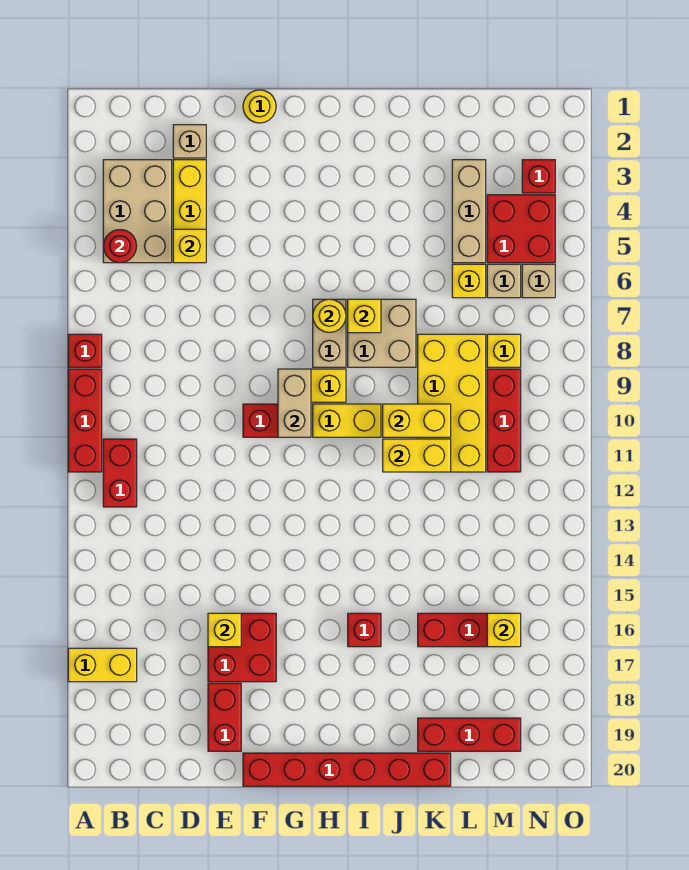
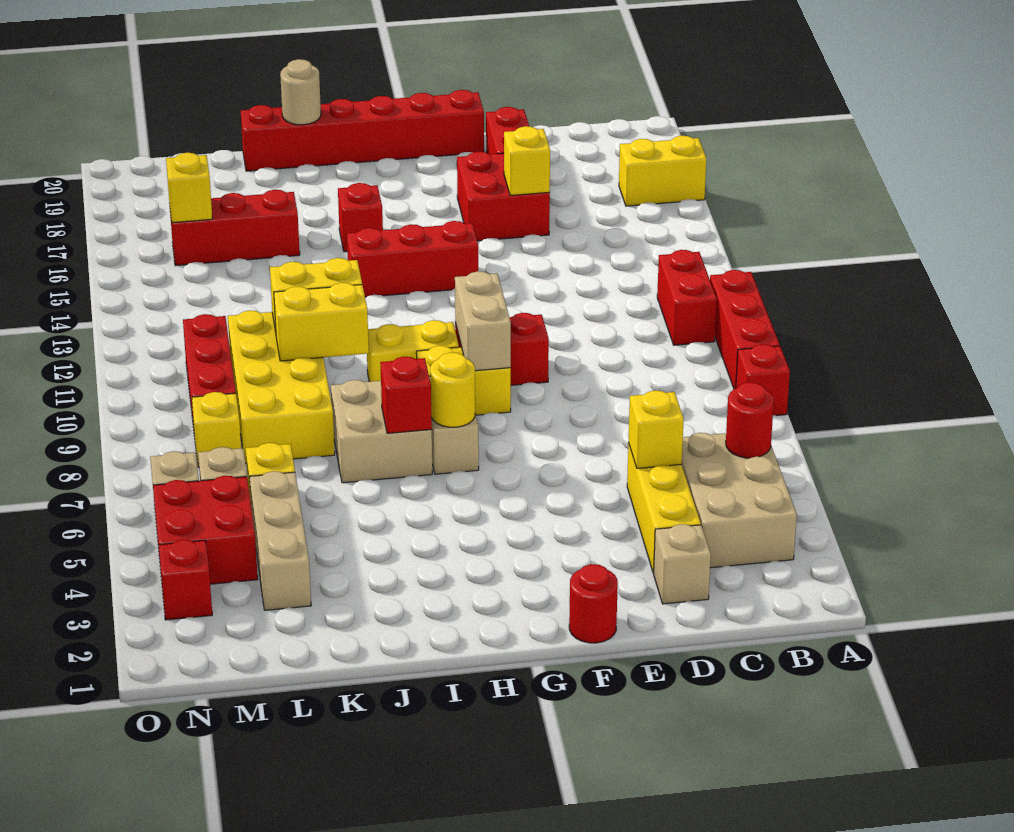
yellow round brick F1 level 1 -> red round brick F1 level 1
yellow brick I7 level 2 -> red brick I7 level 2
none -> tan round brick J20 level 2
red brick K19:M19 level 1 -> red brick G14:I14 level 1

